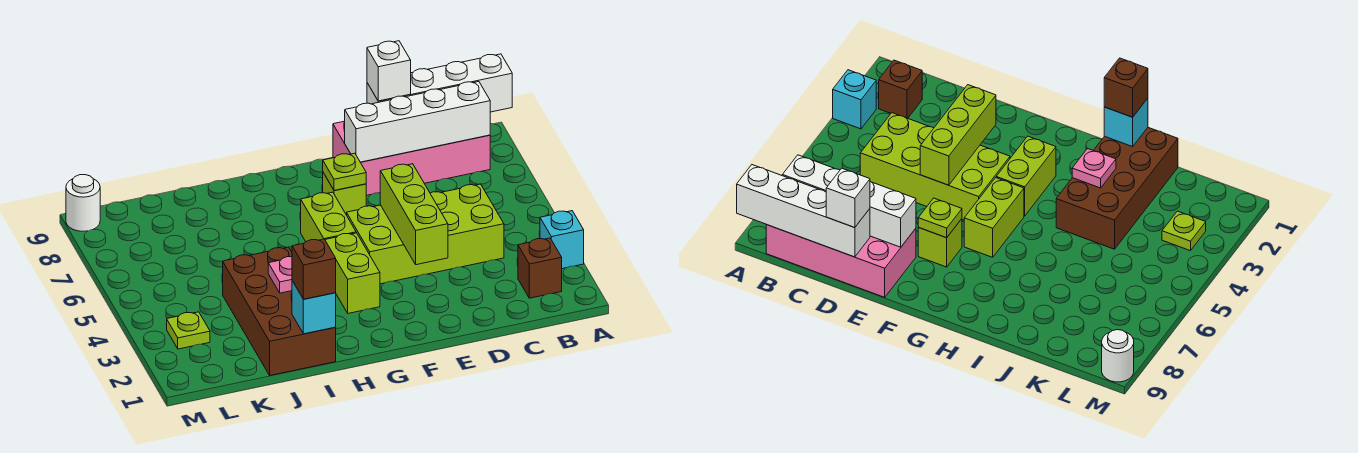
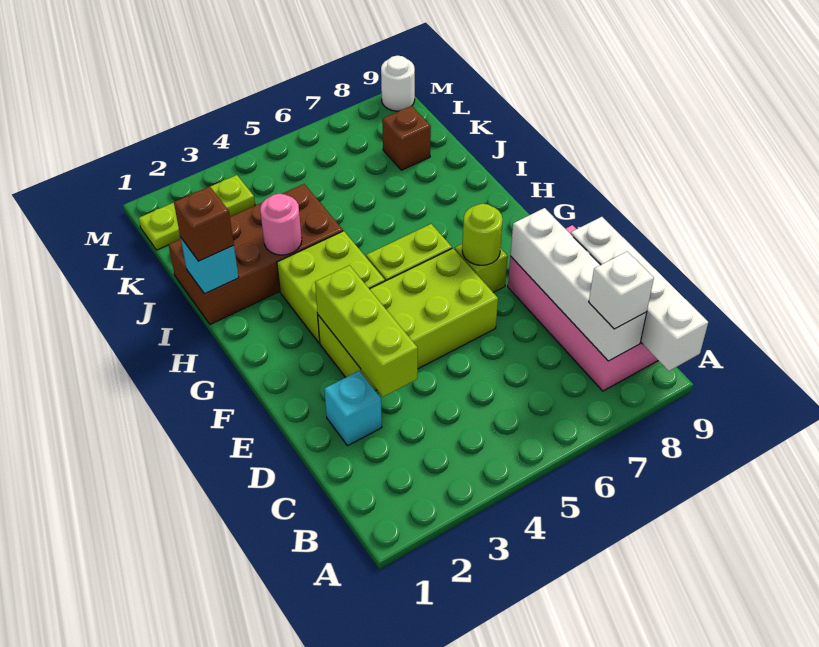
cyan brick A3 level 1 -> cyan brick D2 level 1
brown brick B2 level 1 -> brown brick K8 level 1
lime brick C4:F5 level 1 -> lime brick E3:F6 level 1
white brick D9 level 3 -> white brick B8 level 3
lime brick E3:E5 level 2 -> lime brick D3:F3 level 2
lime plate F7 level 2 -> lime round brick F7 level 2
lime brick G3:G4 level 1 -> lime brick G3:H4 level 1
pink plate I3 level 2 -> pink round brick I3 level 2
lime plate L3 level 1 -> lime plate L1:L3 level 1

